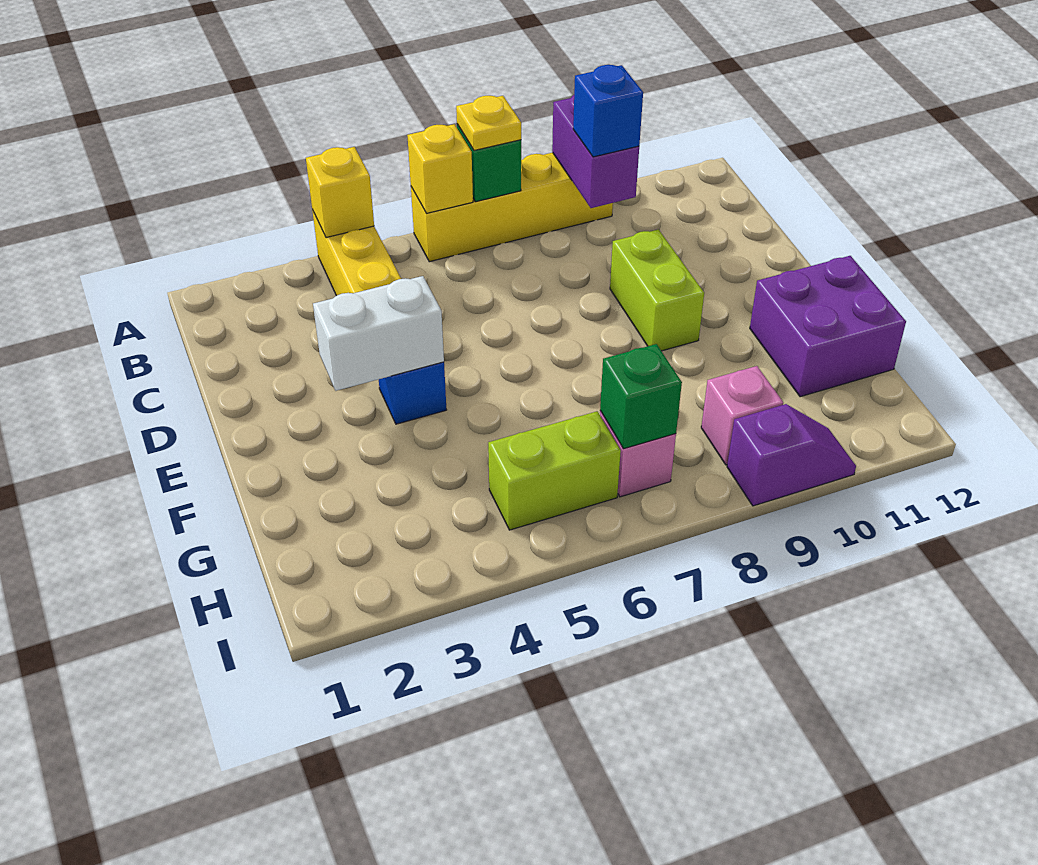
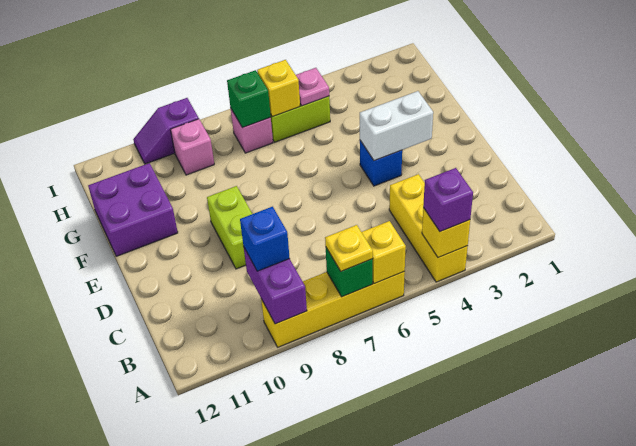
none -> purple brick A4 level 3
none -> pink plate H5 level 2
none -> yellow brick H6 level 2

